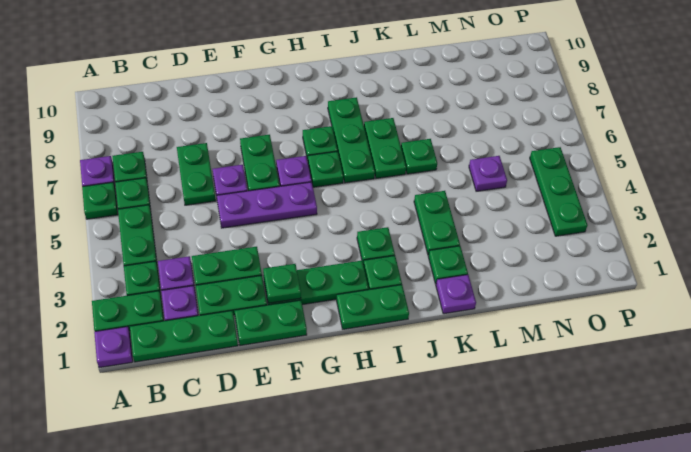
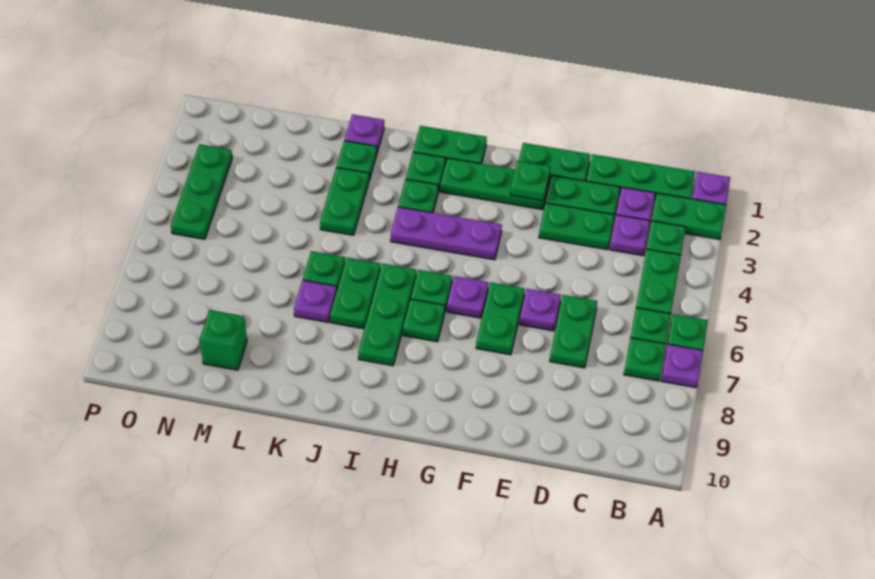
purple plate E5:G5 level 1 -> purple plate G4:I4 level 1
purple plate M5 level 1 -> purple plate K7 level 1
none -> green brick M9 level 1

